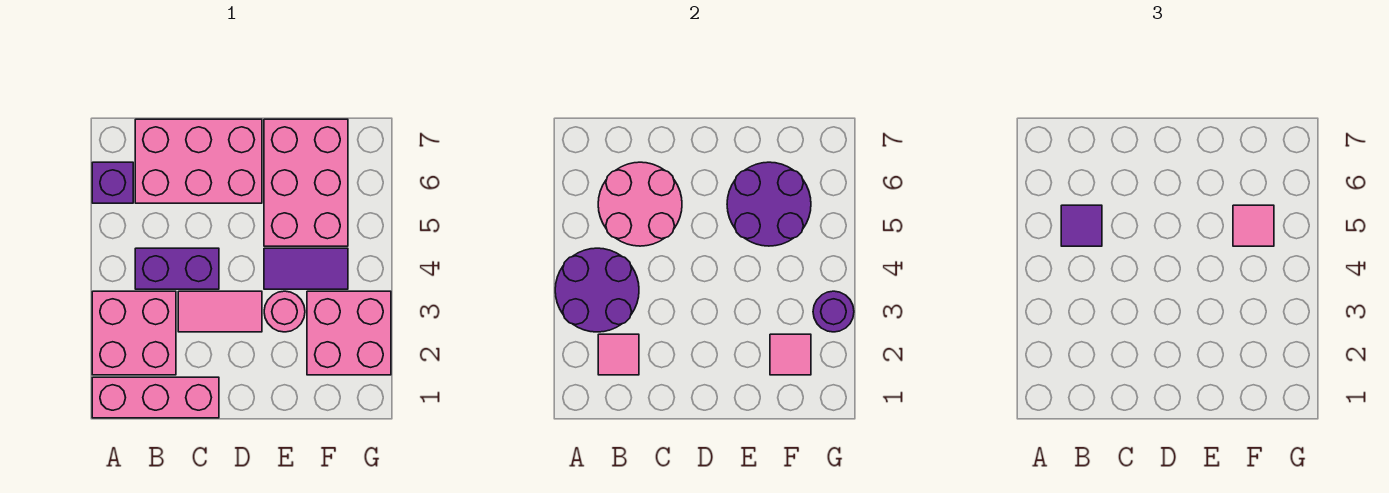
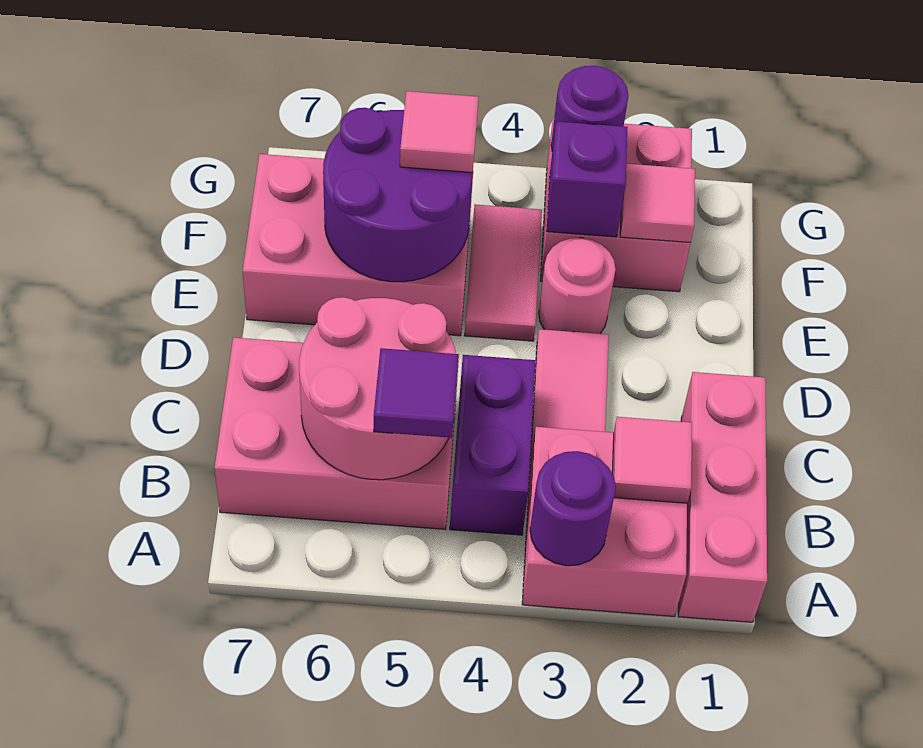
purple round brick A3:B4 level 2 -> purple round brick A3 level 2
purple brick A6 level 1 -> purple brick F3 level 2
pink brick B6:D7 level 1 -> pink brick B5:C7 level 1
purple tile E4:F4 level 1 -> pink tile E4:F4 level 1

